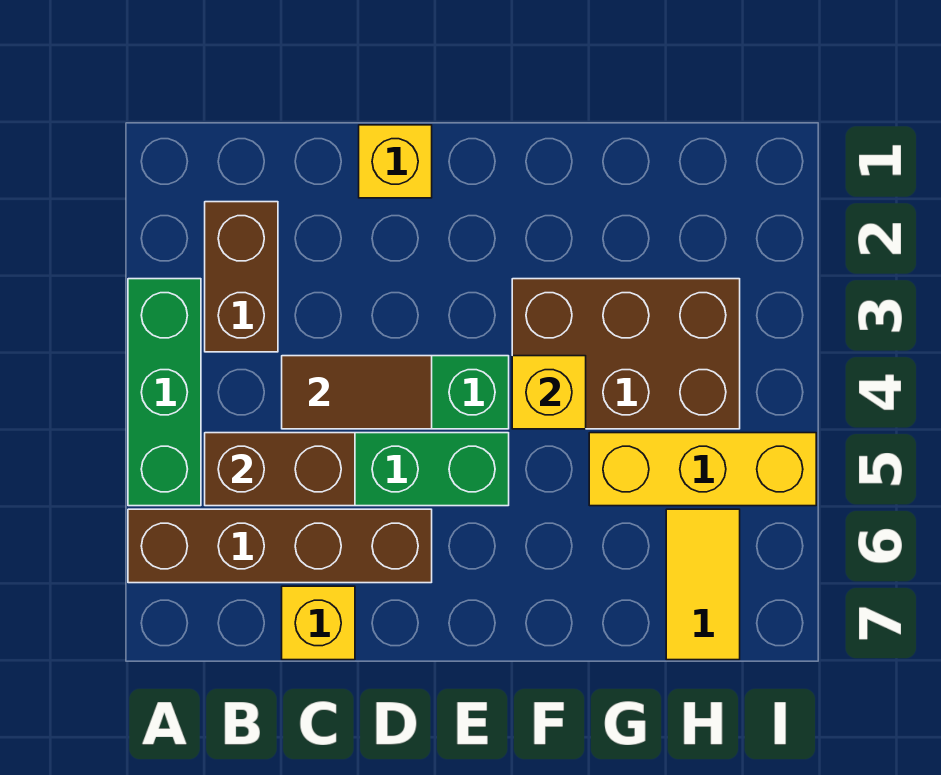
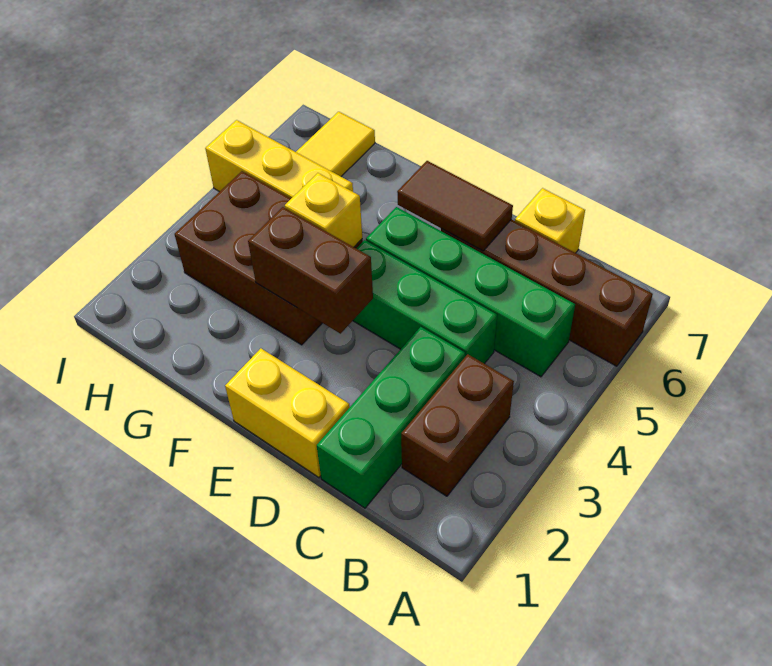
green brick A3:A5 level 1 -> green brick C1:C3 level 1
brown brick B5:C5 level 2 -> brown brick E3:F3 level 2
brown tile C4:D4 level 2 -> brown tile D6:E6 level 2
yellow brick D1 level 1 -> yellow brick D1:E1 level 1

